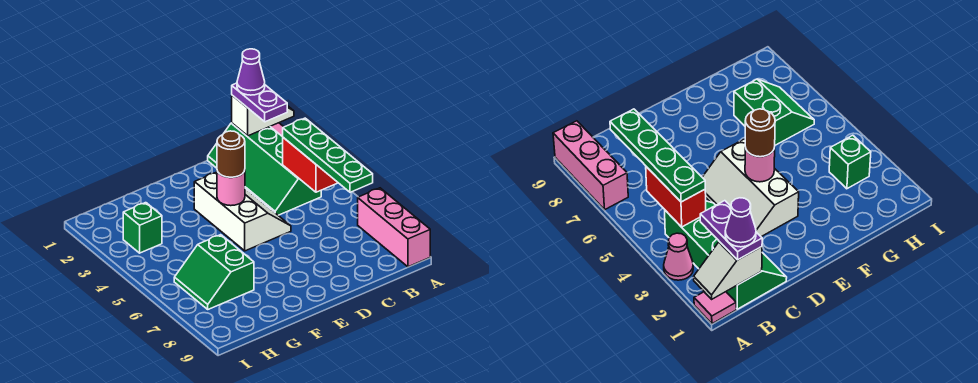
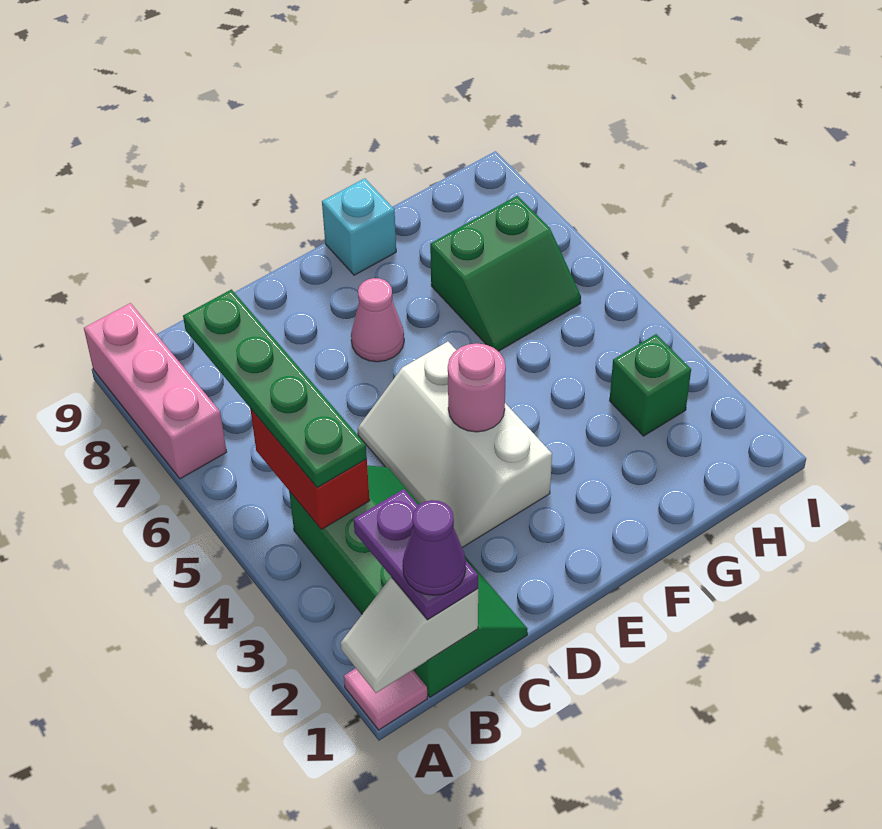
pink cone A3 level 1 -> pink cone E7 level 1
brown round brick E4 level 3 -> none
none -> cyan brick F9 level 1
green slope G6:H7 level 1 top G -> green slope G6:H7 level 1 top 7

